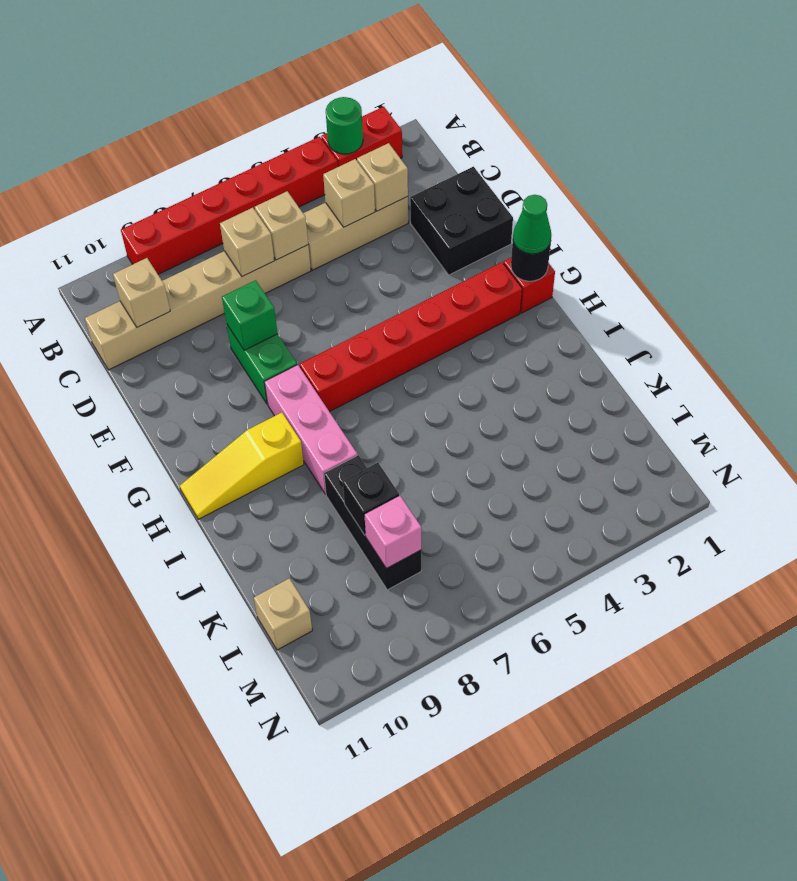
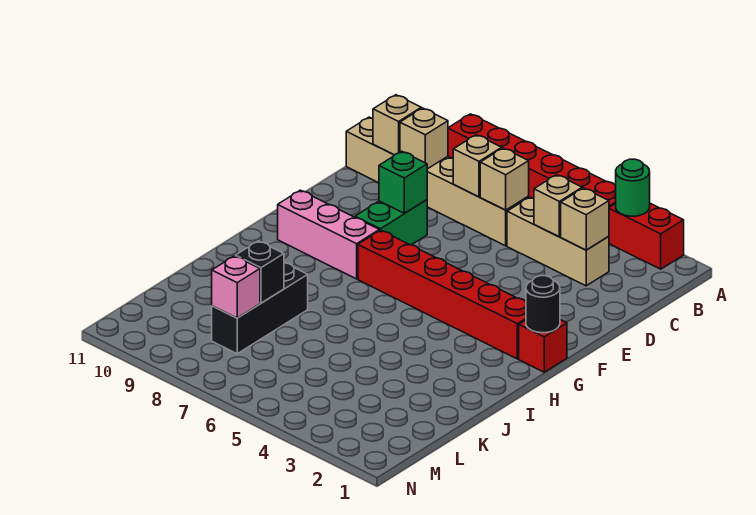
black brick D1:E2 level 1 -> none
green cone G1 level 3 -> none
pink brick G8:I8 level 1 -> pink brick G8:G10 level 1
yellow slope H9:H11 level 1 top 9 -> none
tan brick L11 level 1 -> tan brick C9 level 2

